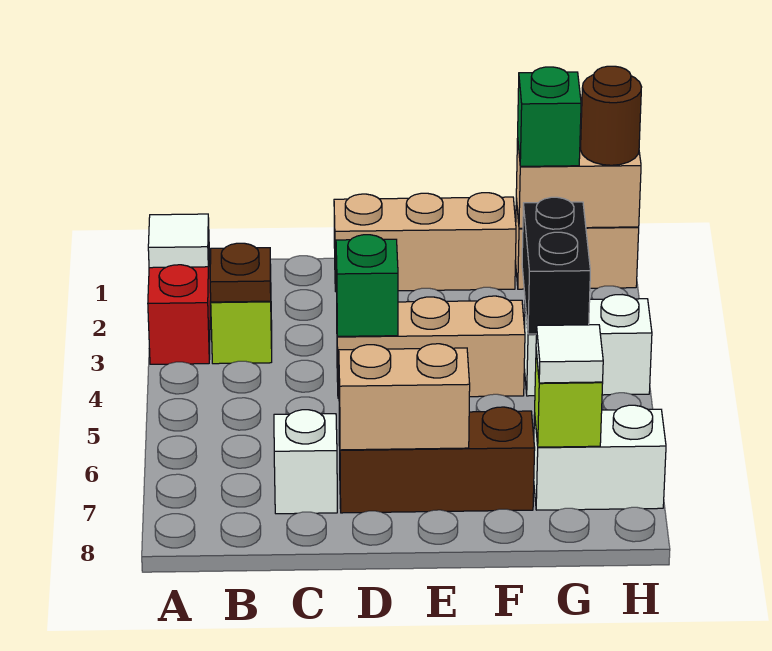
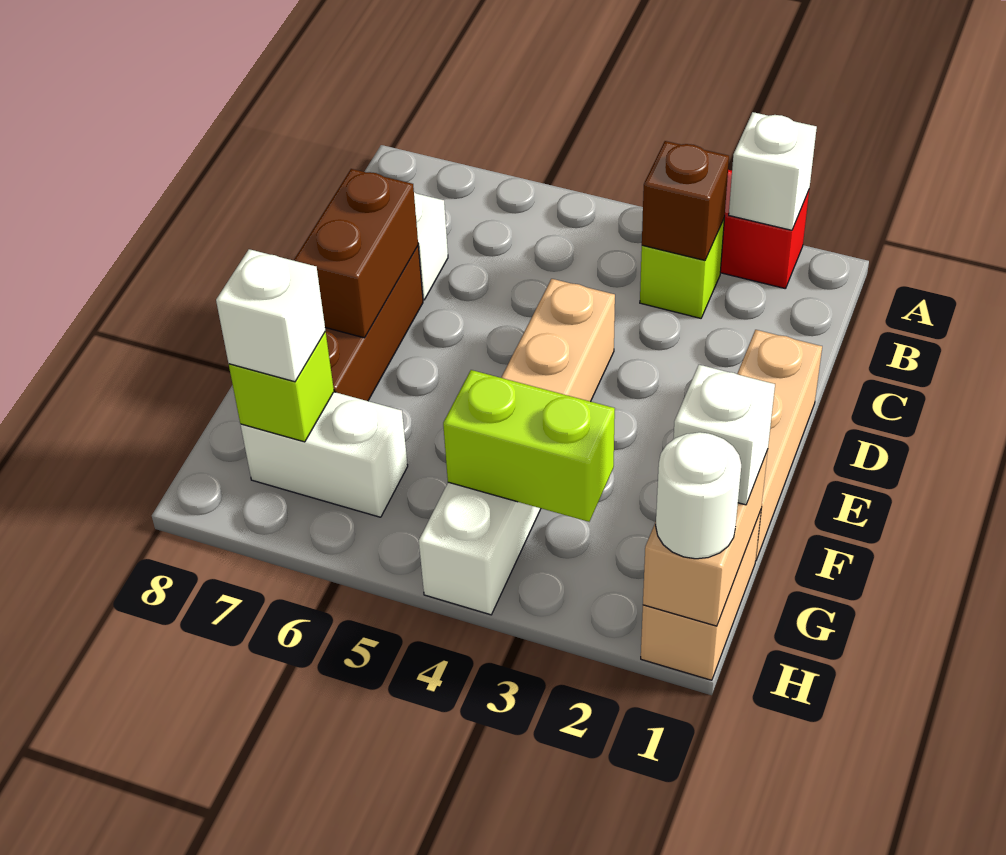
white tile A2 level 2 -> white brick A2 level 2
brown plate B3 level 2 -> brown brick B3 level 2
green brick D4 level 2 -> none
tan brick D7:E7 level 2 -> brown brick D7:E7 level 2
green brick G1 level 3 -> white brick G1 level 3
black brick G3:G4 level 2 -> lime brick G3:G4 level 2
white brick G7:H7 level 1 -> white brick G6:G7 level 1
white tile G7 level 3 -> white brick G7 level 3
brown round brick H1 level 3 -> white round brick H1 level 3

